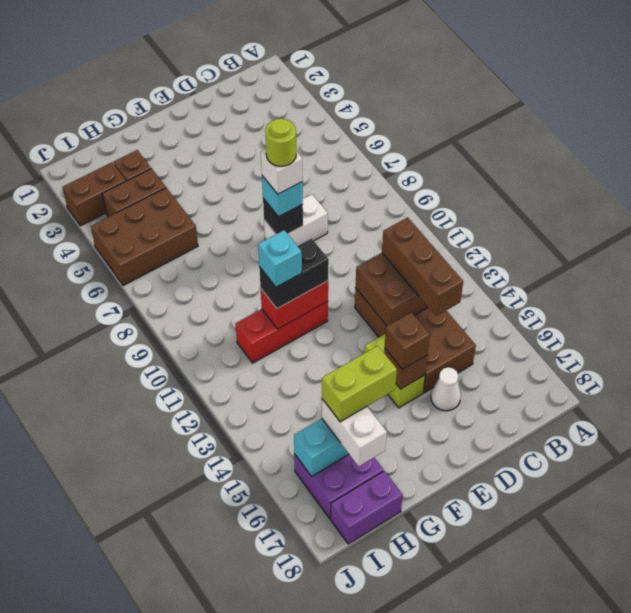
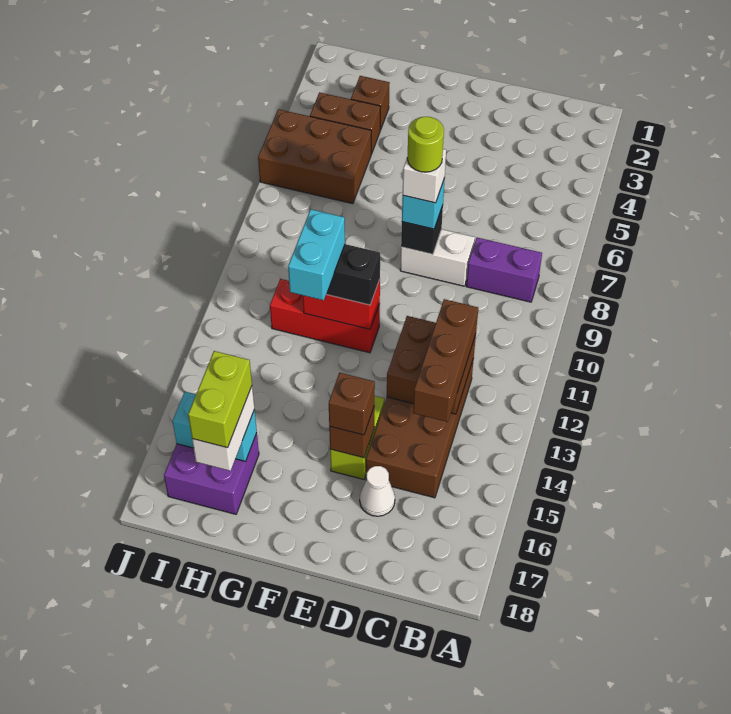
cyan brick G11 level 4 -> cyan brick G11:G12 level 4
lime brick G16:H16 level 4 -> lime brick H16:H17 level 4
purple brick H18:I18 level 1 -> purple brick B8:C8 level 1
brown brick I3:J3 level 1 -> none

